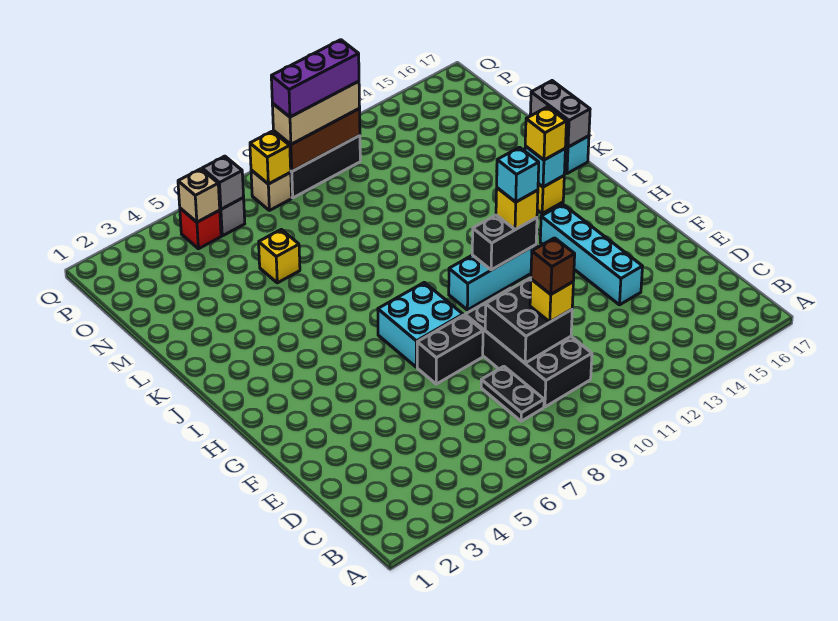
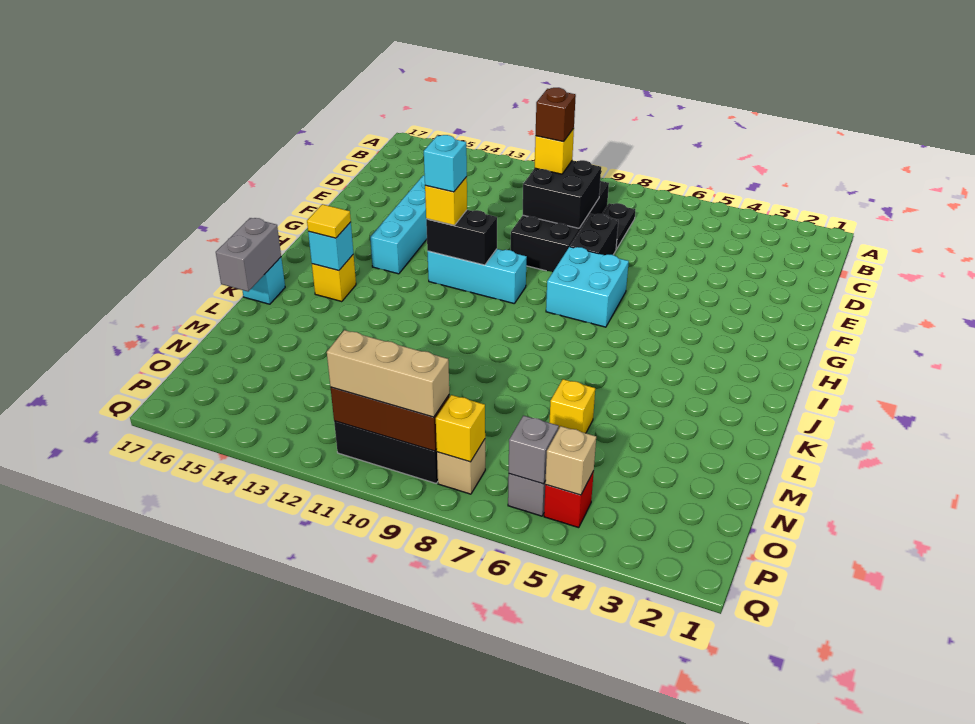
black brick F7:F8 level 1 -> black brick E8:F8 level 1
yellow brick J15 level 3 -> yellow tile J15 level 3
purple brick P9:P11 level 4 -> none

